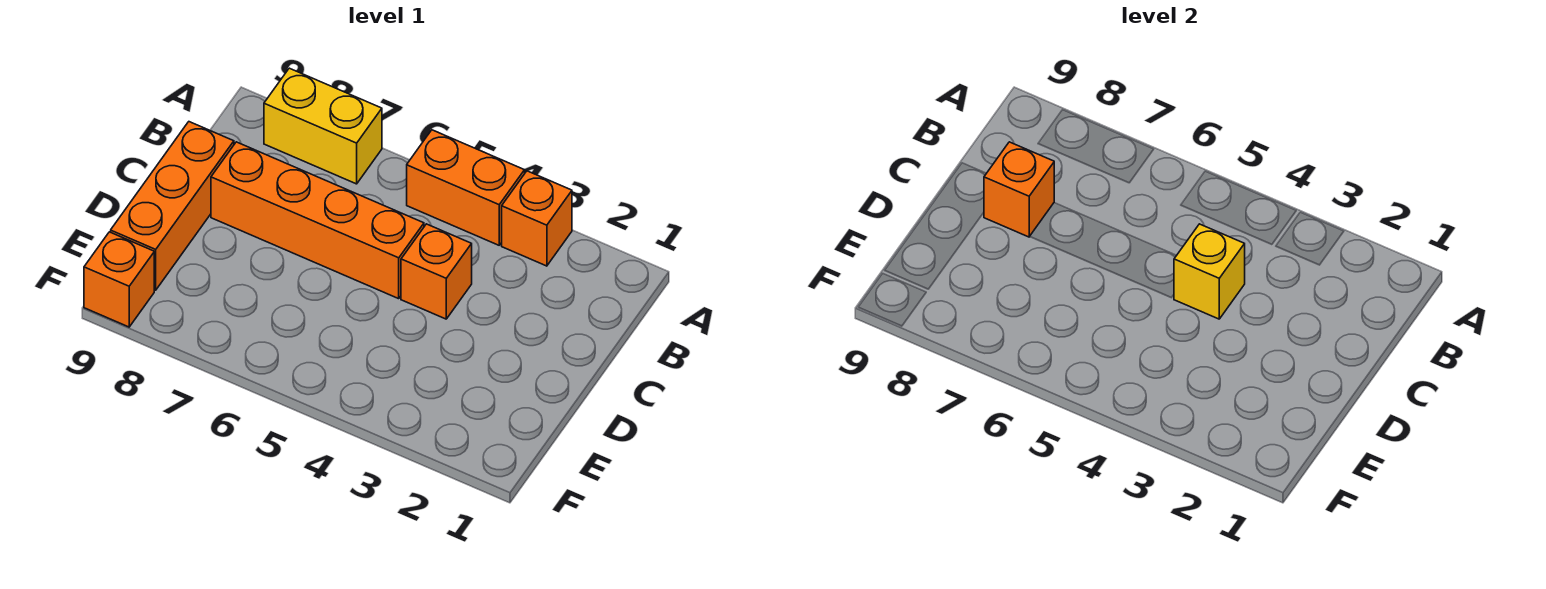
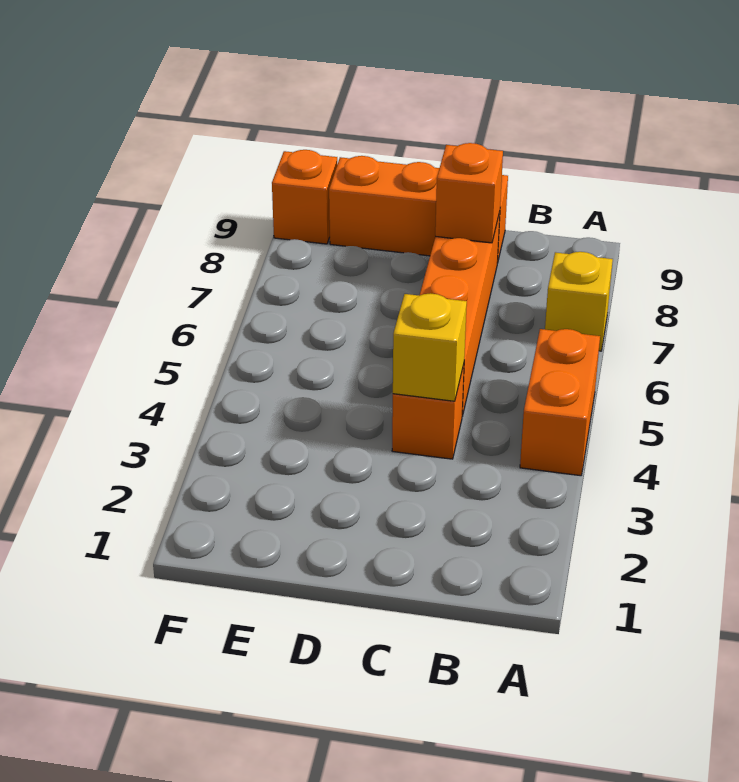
orange brick A3 level 1 -> none
yellow brick A7:A8 level 1 -> yellow brick A7 level 1

